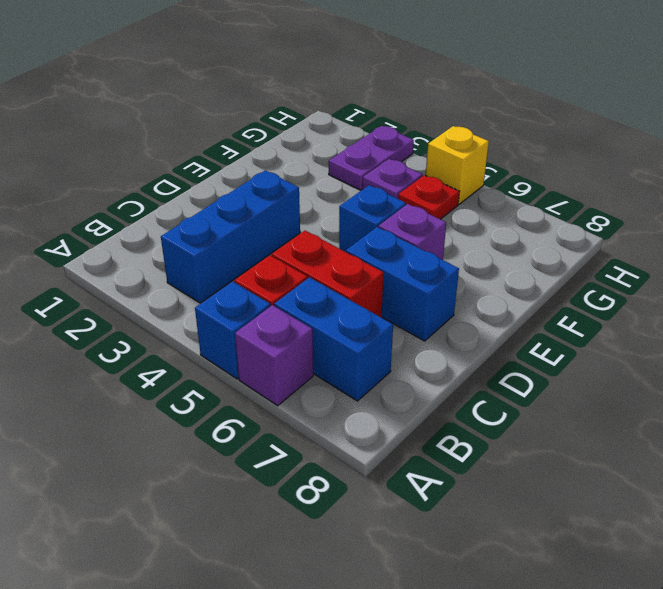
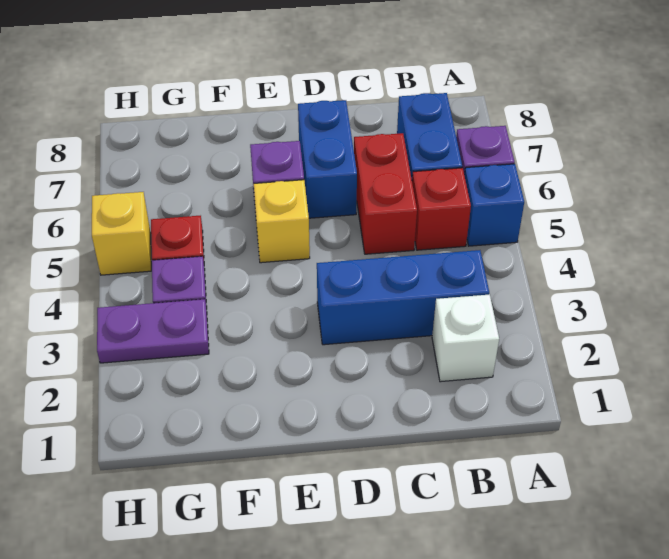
none -> white brick B2 level 1
blue brick E5 level 1 -> yellow brick E5 level 1

